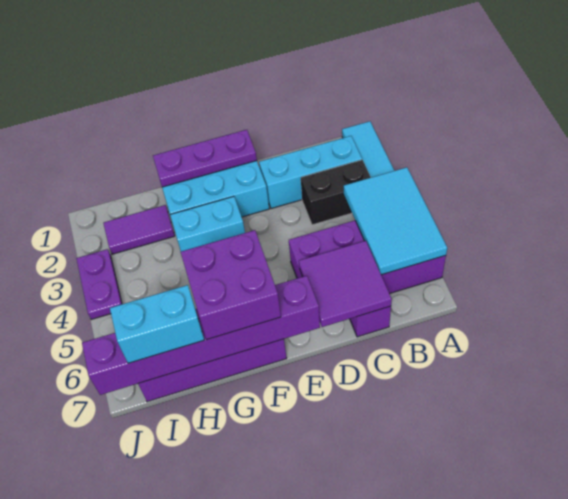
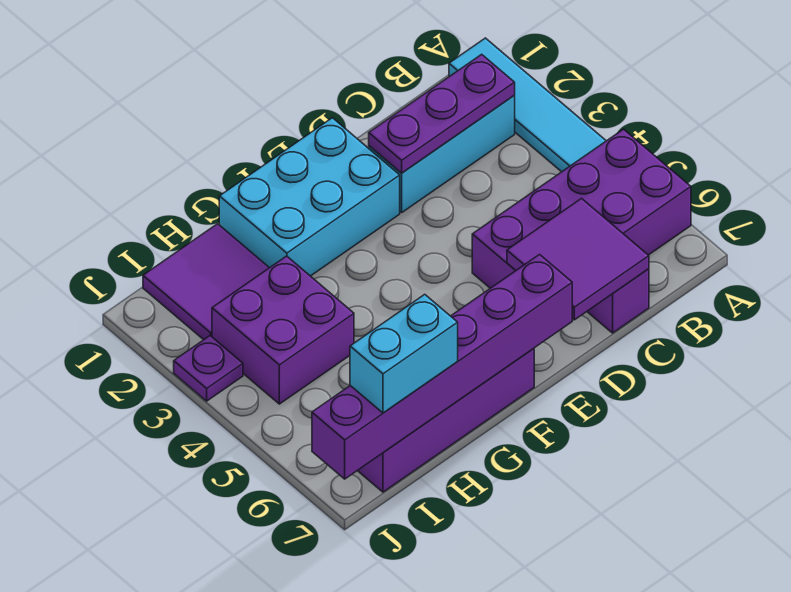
cyan tile A4:B6 level 2 -> none
black brick B3:C3 level 1 -> none
purple plate E1:G1 level 2 -> purple plate B2:D2 level 2
cyan brick F3:G3 level 1 -> none
purple brick F6:G7 level 3 -> purple brick H3:I4 level 1
purple tile H2:I2 level 1 -> purple tile H1:I2 level 1
purple plate J3:J4 level 1 -> purple plate J3 level 1

